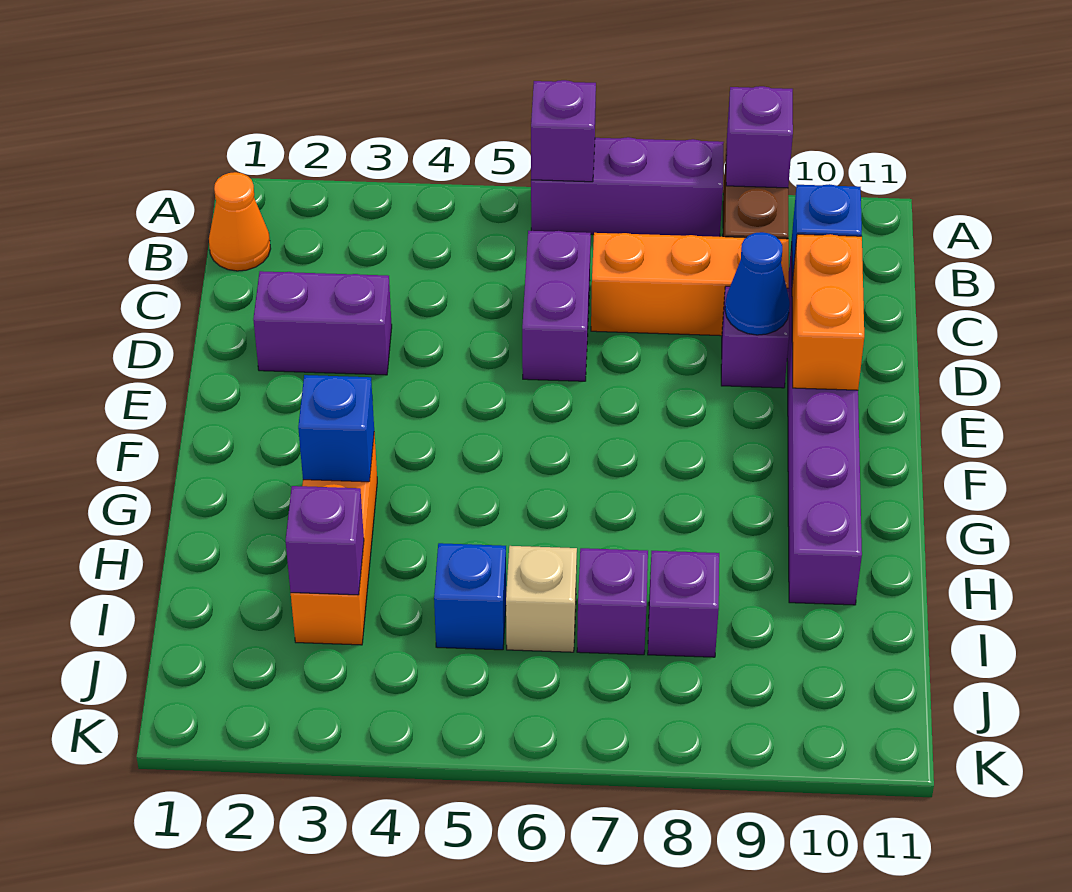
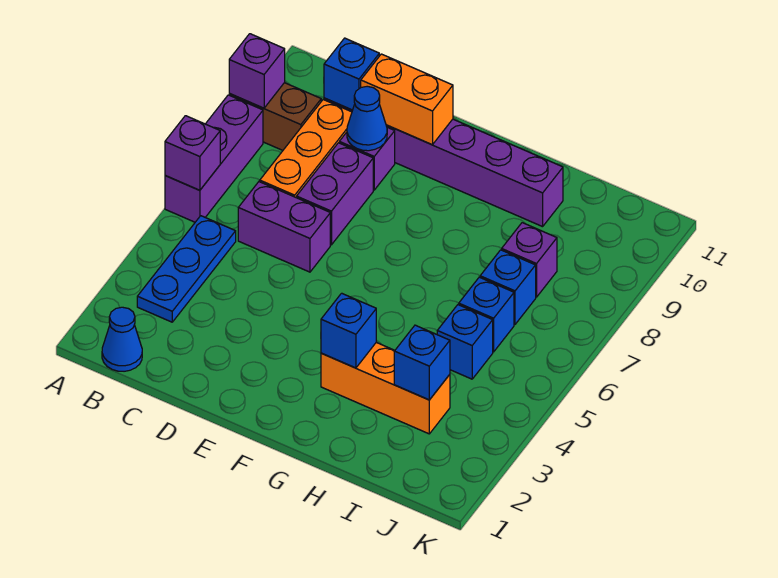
orange cone B1 level 1 -> blue cone B1 level 1
none -> blue plate B3:B5 level 1
purple brick D2:D3 level 1 -> purple brick D7:D8 level 1
purple brick I3 level 2 -> blue brick I3 level 2
tan brick I6 level 1 -> blue brick I6 level 1
purple brick I7 level 1 -> blue brick I7 level 1

